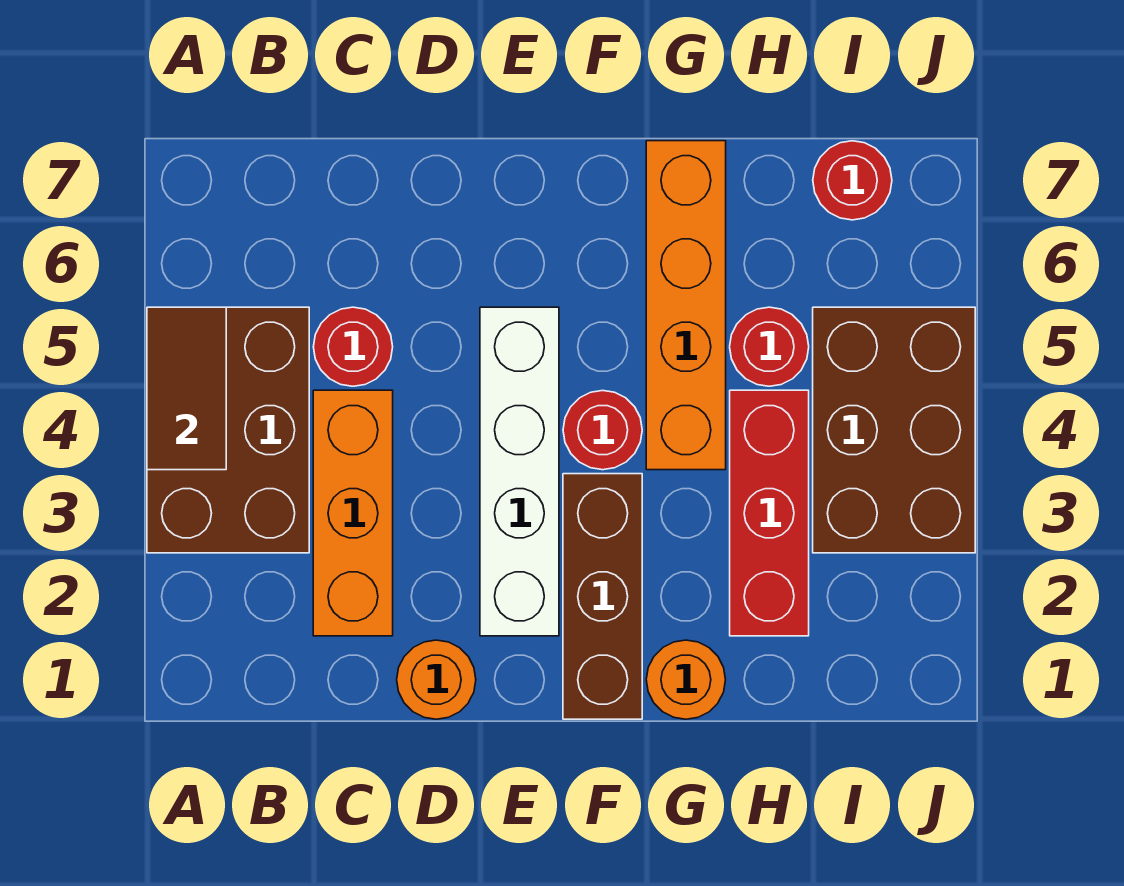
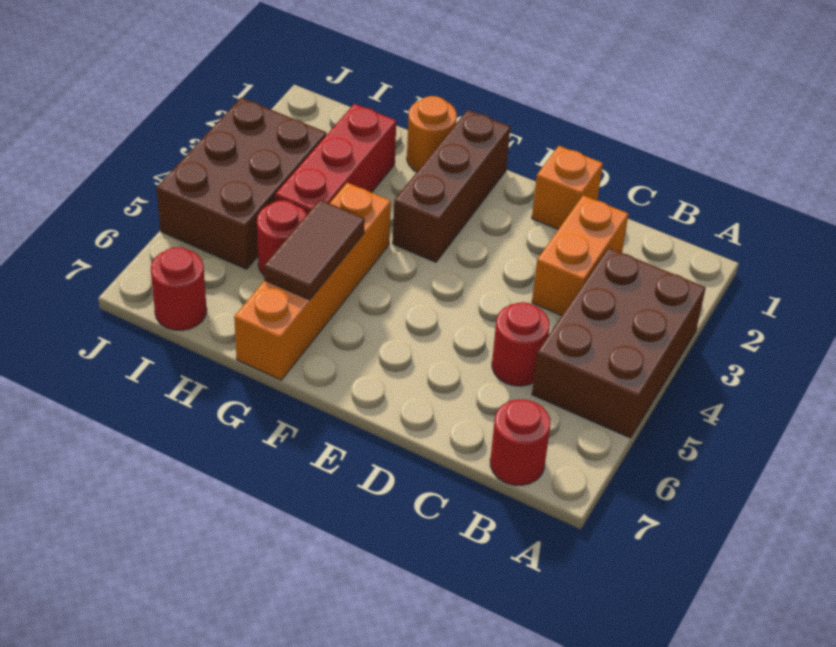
brown tile A4:A5 level 2 -> brown tile G5:G6 level 2
orange brick C2:C4 level 1 -> orange brick C2:C3 level 1
orange round brick D1 level 1 -> orange brick D1 level 1
white brick E2:E5 level 1 -> none
red round brick F4 level 1 -> red round brick B7 level 1

